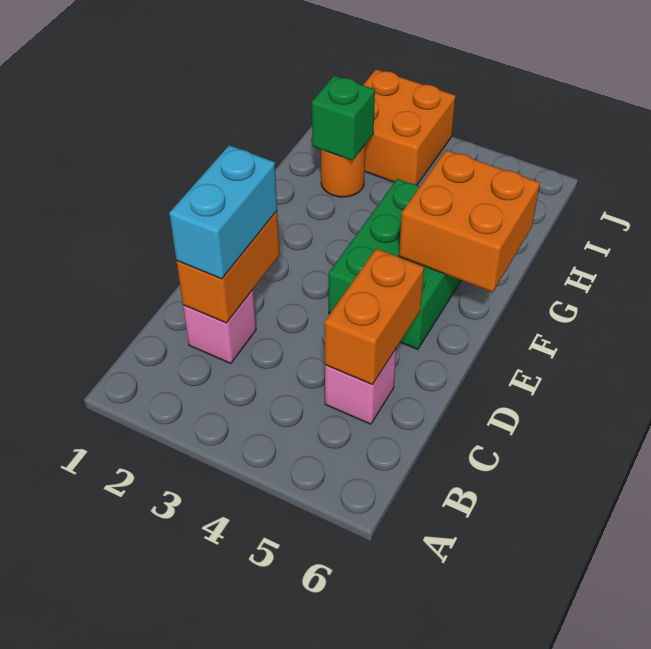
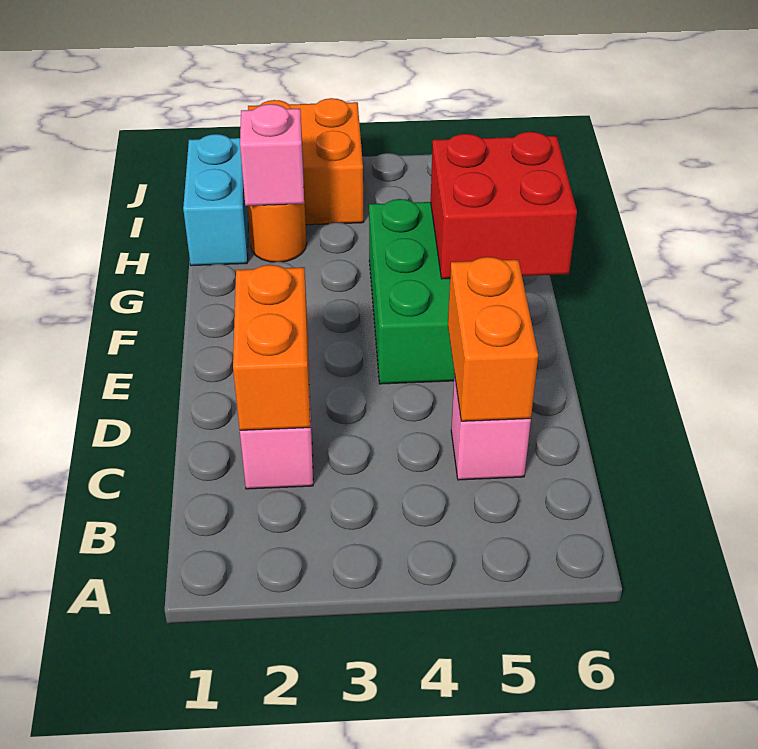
cyan brick C2:D2 level 3 -> cyan brick H1:I1 level 1
orange brick F5:G6 level 2 -> red brick F5:G6 level 2
green brick H2 level 2 -> pink brick H2 level 2

